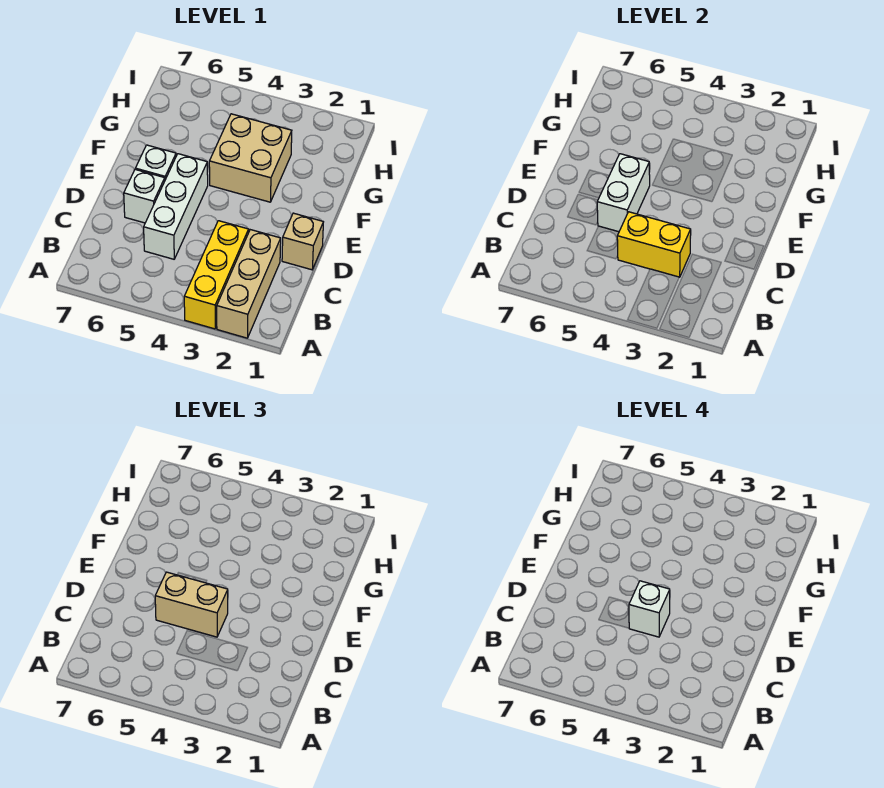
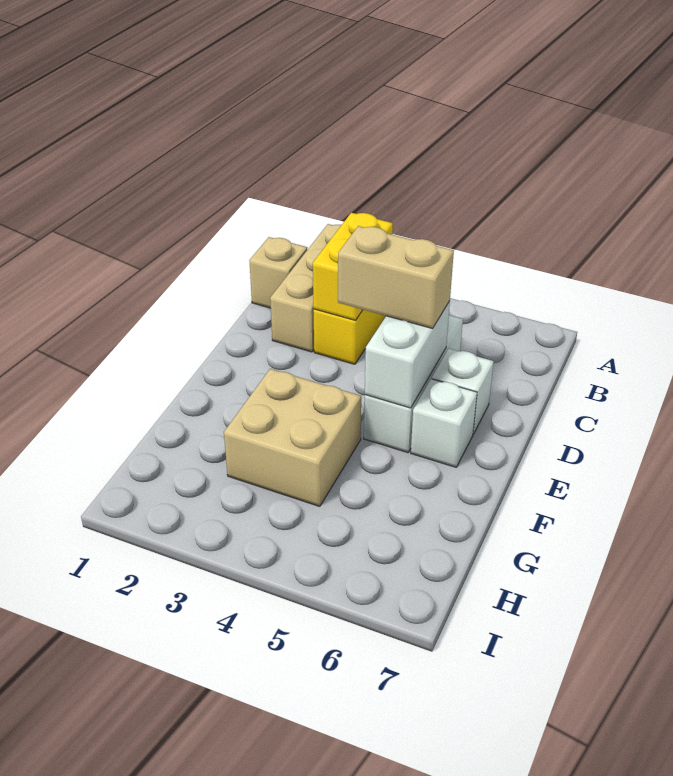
yellow brick C3:C4 level 2 -> yellow brick B3:C3 level 2
tan brick D1 level 1 -> tan brick B1 level 1
white brick D4 level 4 -> none

